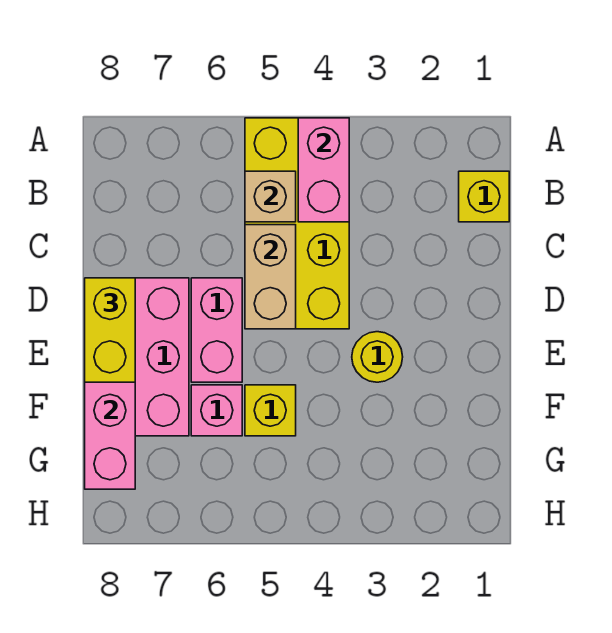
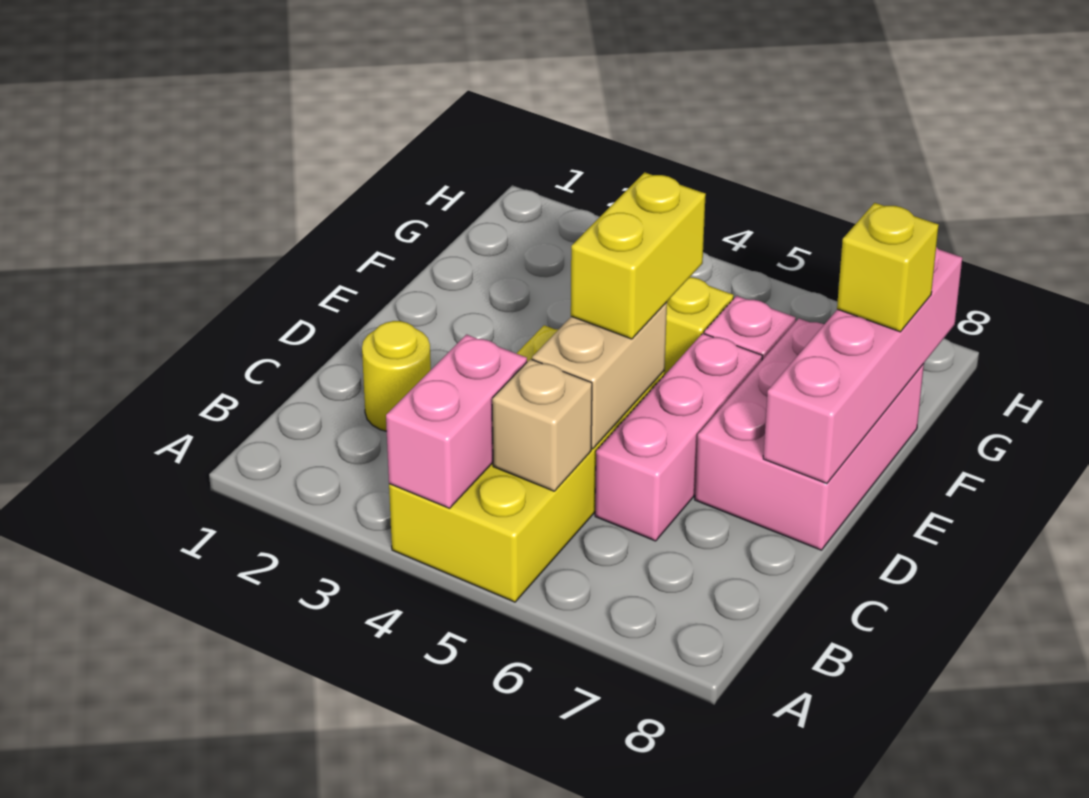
yellow brick B1 level 1 -> yellow brick F8 level 3
pink brick D6:E6 level 1 -> pink brick C6:E6 level 1
yellow brick D8:E8 level 3 -> yellow brick D5:E5 level 3
yellow round brick E3 level 1 -> yellow round brick C2 level 1

